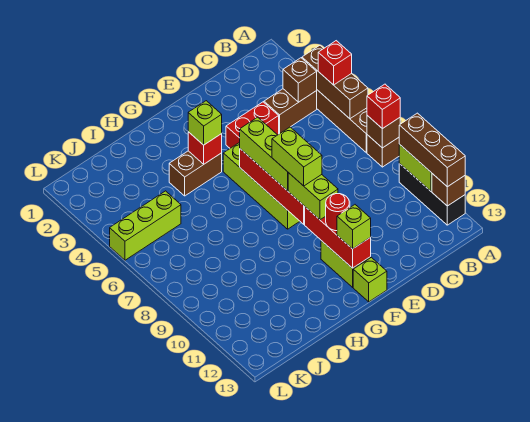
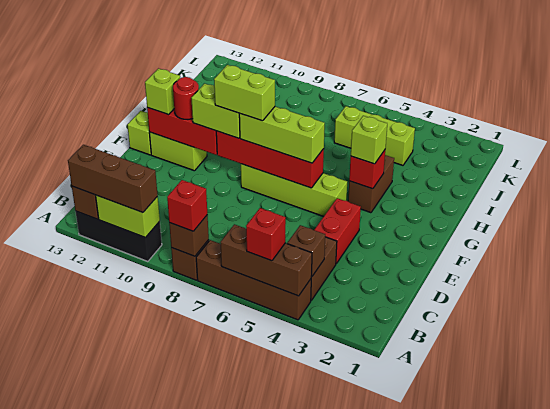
lime brick J5:L5 level 1 -> lime brick J4:J6 level 1

